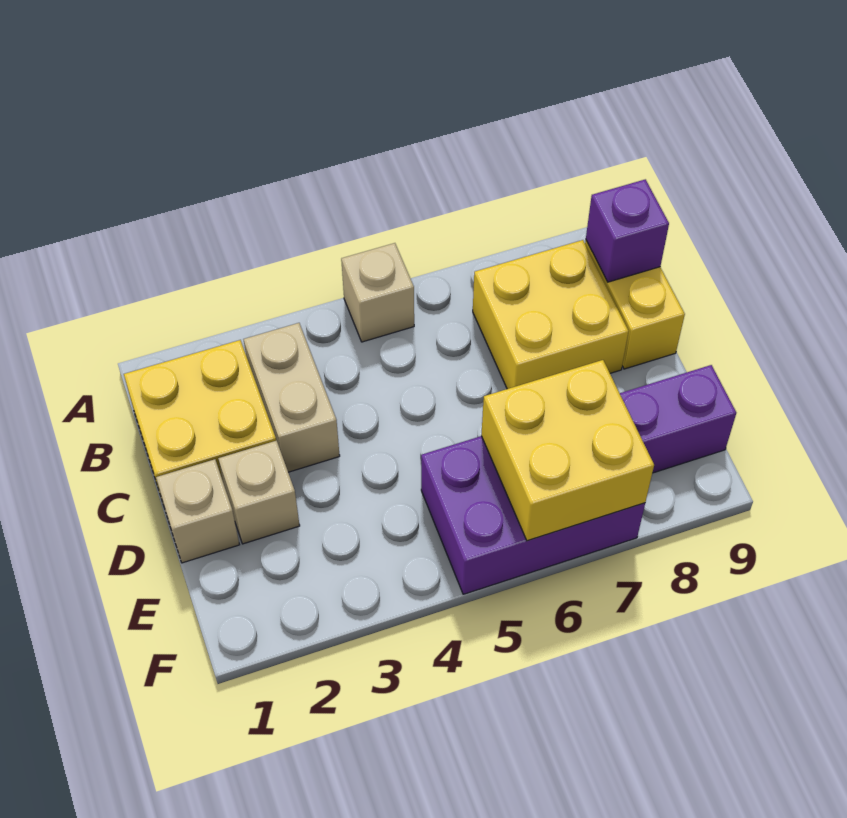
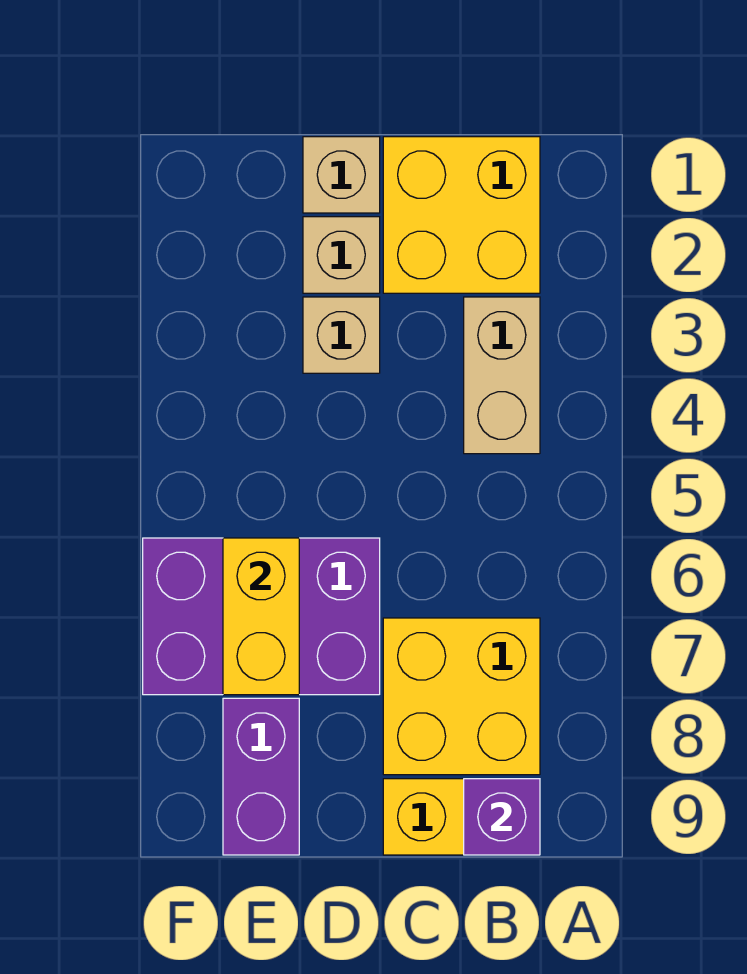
tan brick A5 level 1 -> tan brick D3 level 1
tan brick B3:C3 level 1 -> tan brick B3:B4 level 1
purple brick E5:F7 level 1 -> purple brick D6:F7 level 1
yellow brick E6:F7 level 2 -> yellow brick E6:E7 level 2

